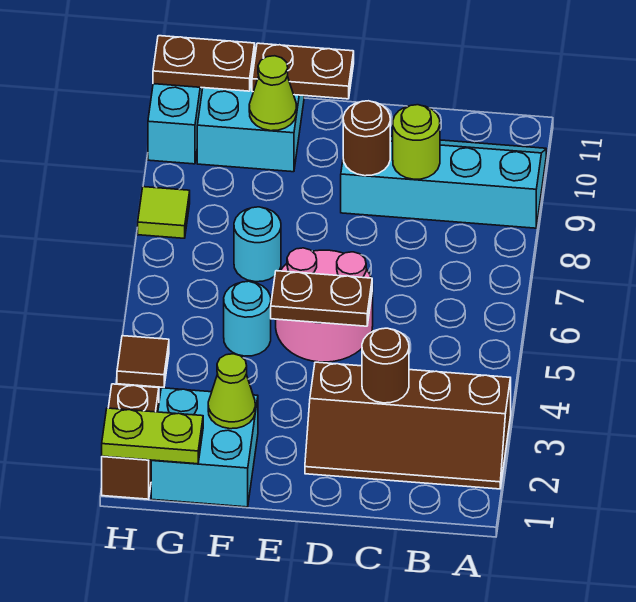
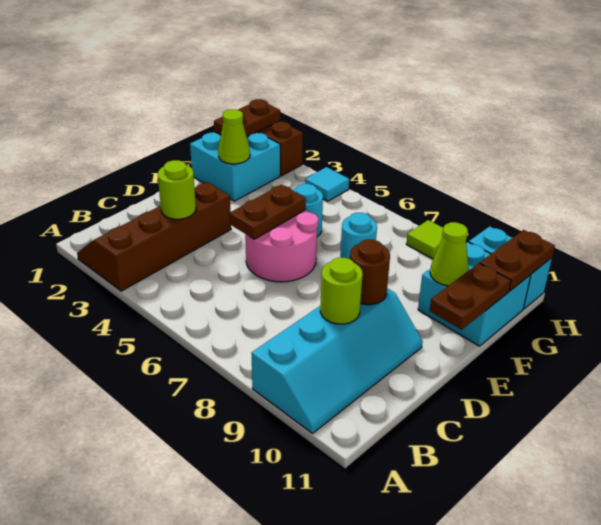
brown round brick C3 level 2 -> lime round brick C3 level 2
lime plate G1:H1 level 2 -> brown plate G1:H1 level 2
brown tile H4 level 1 -> cyan tile H4 level 1

